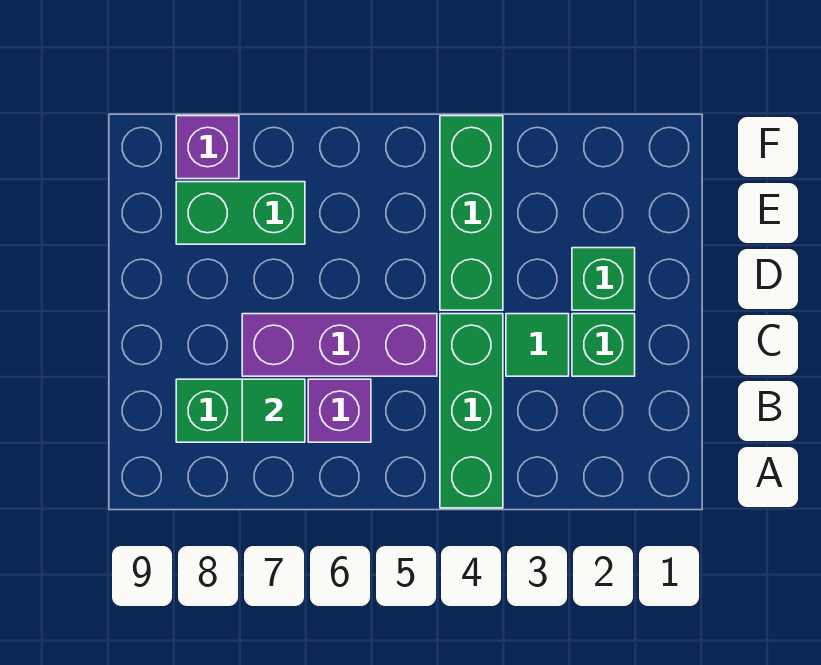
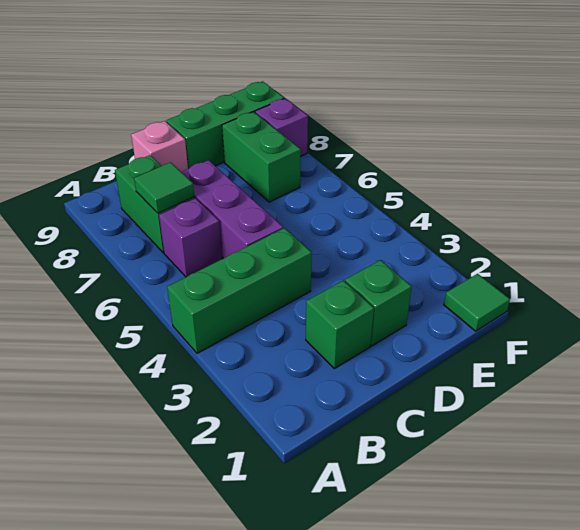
green tile C3 level 1 -> green tile F1 level 1
none -> pink brick C9 level 1
green brick D4:F4 level 1 -> green brick D9:F9 level 1

